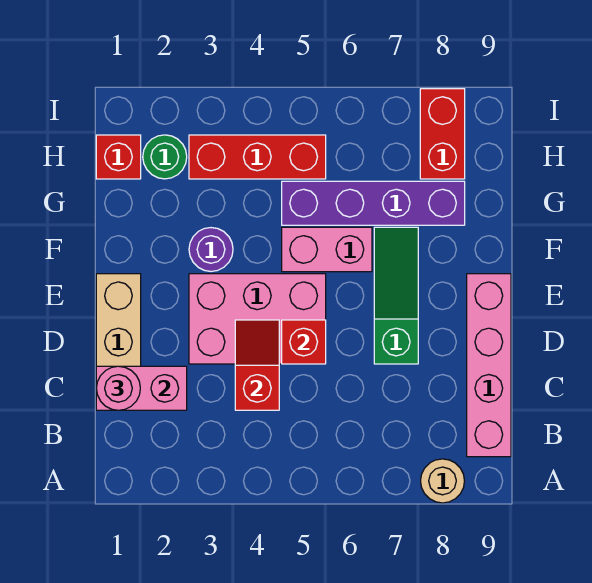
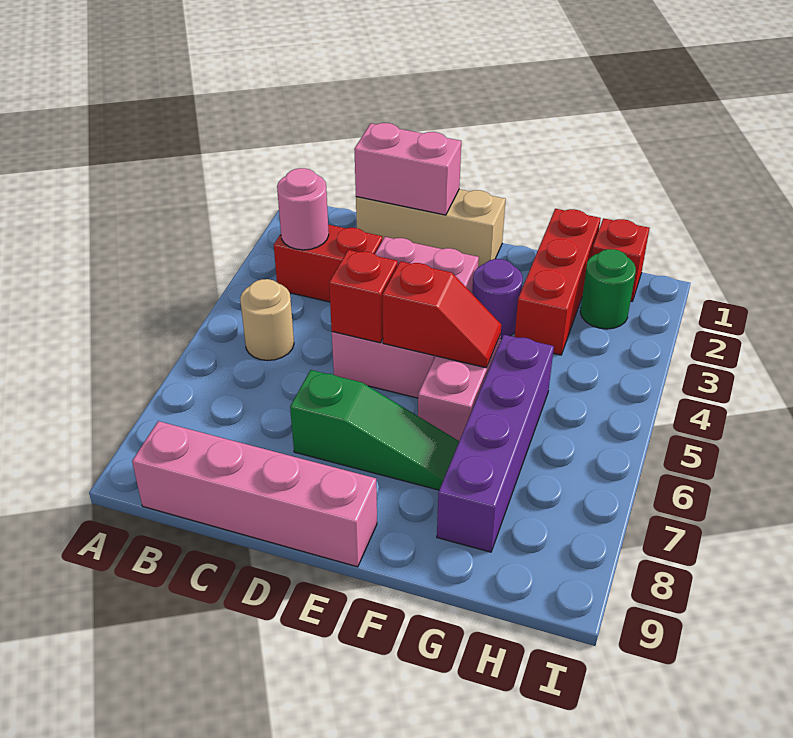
tan round brick A8 level 1 -> tan round brick B5 level 1
pink brick C1:C2 level 2 -> pink brick C1:D1 level 2
pink round brick C1 level 3 -> pink round brick B3 level 2
red slope C4:D4 level 2 top C -> red slope E5:F5 level 2 top E
red brick H3:H5 level 1 -> red brick G1:G3 level 1
red brick H8:I8 level 1 -> red brick B3:C3 level 1

